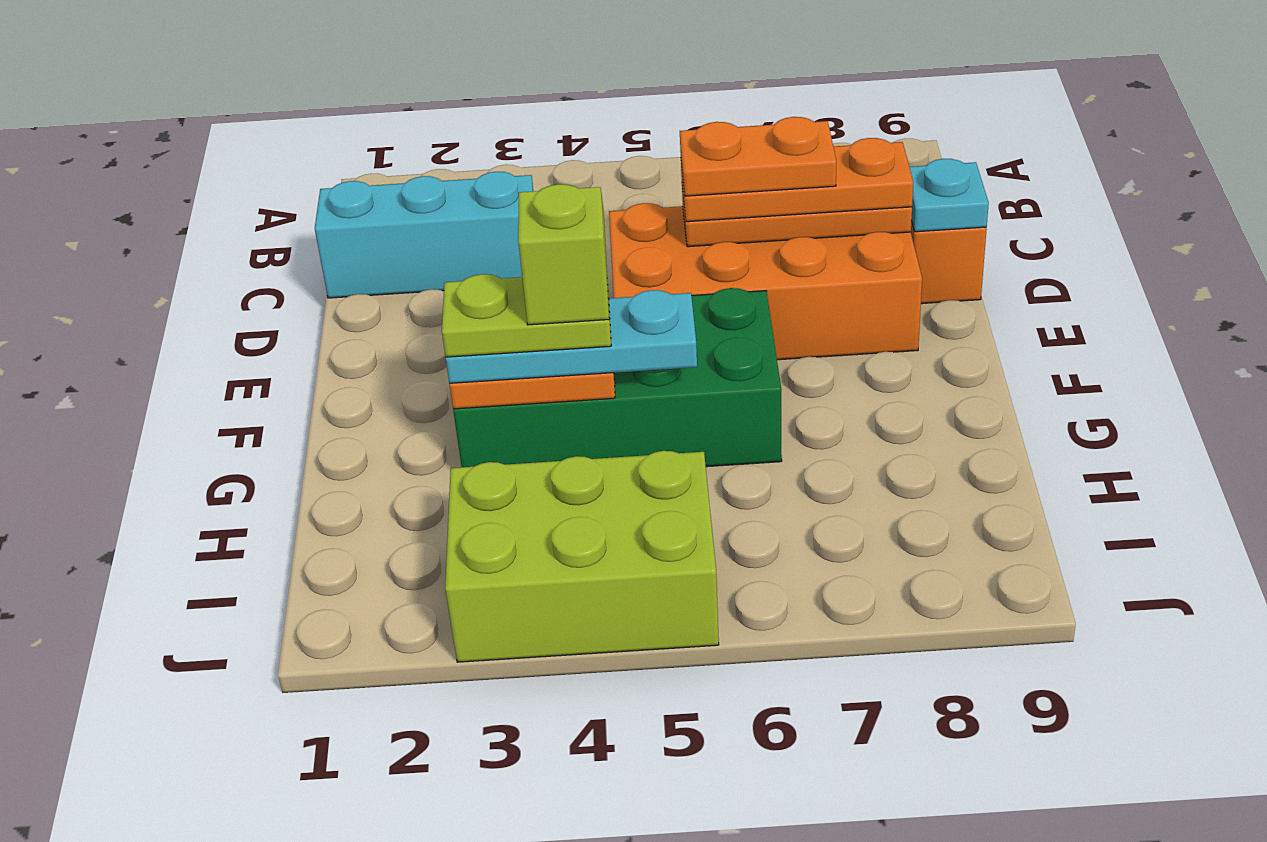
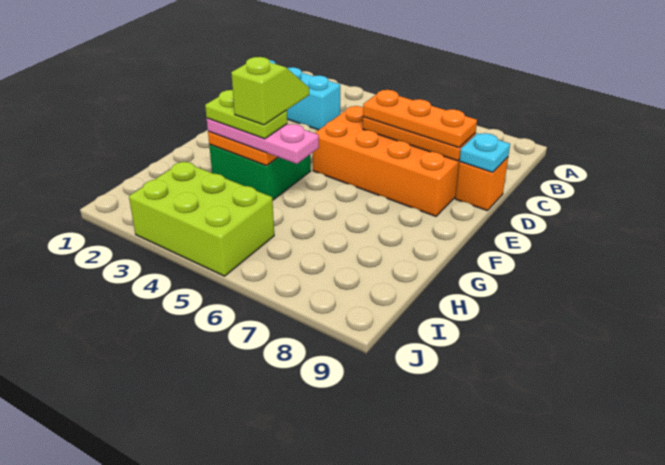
orange plate D6:D7 level 4 -> none
green brick F3:G6 level 1 -> green brick F3:G4 level 1
cyan plate G3:G5 level 3 -> pink plate G3:G5 level 3

